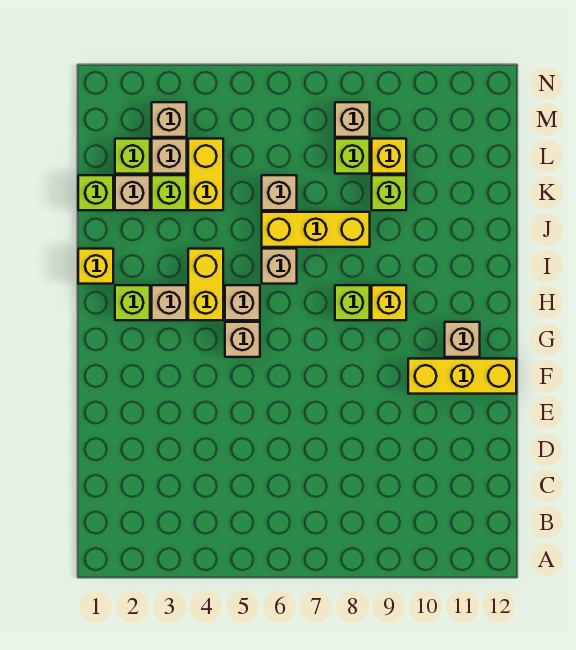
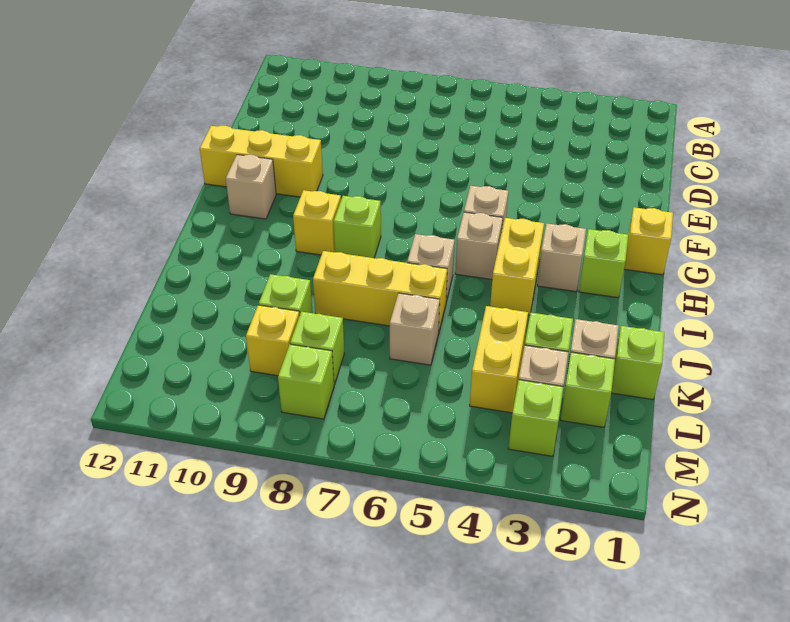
yellow brick I1 level 1 -> yellow brick G1 level 1
tan brick M3 level 1 -> lime brick M3 level 1
tan brick M8 level 1 -> lime brick M8 level 1

